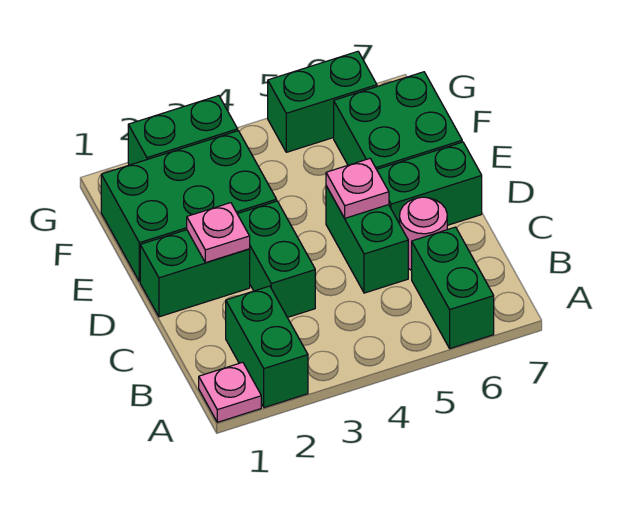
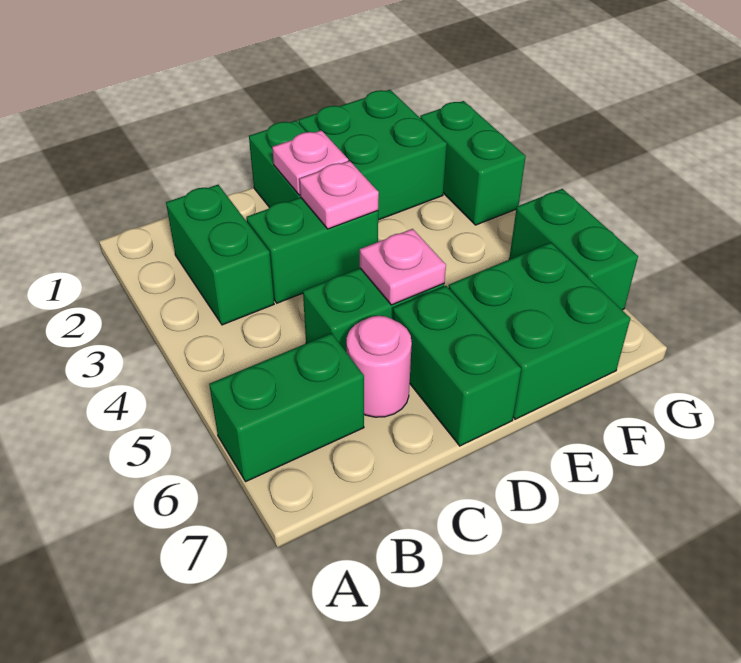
pink plate A1 level 1 -> pink plate D3 level 2
green brick A2:B2 level 1 -> green brick B2:B3 level 1
green brick E1:F3 level 1 -> green brick E1:F2 level 1

